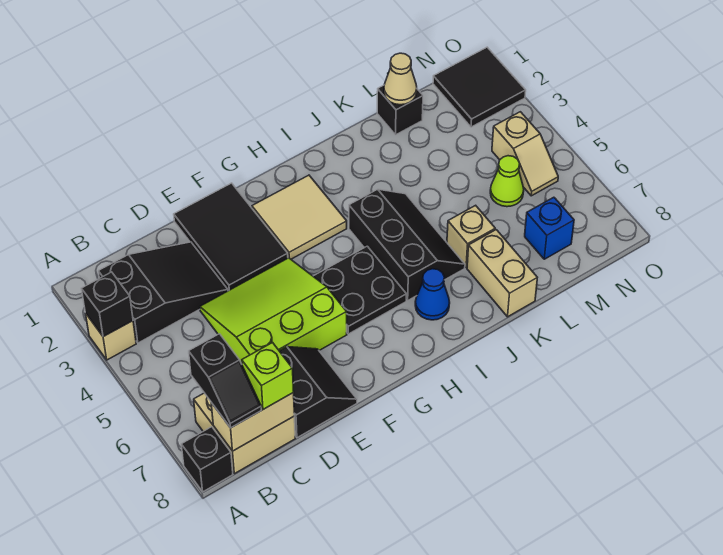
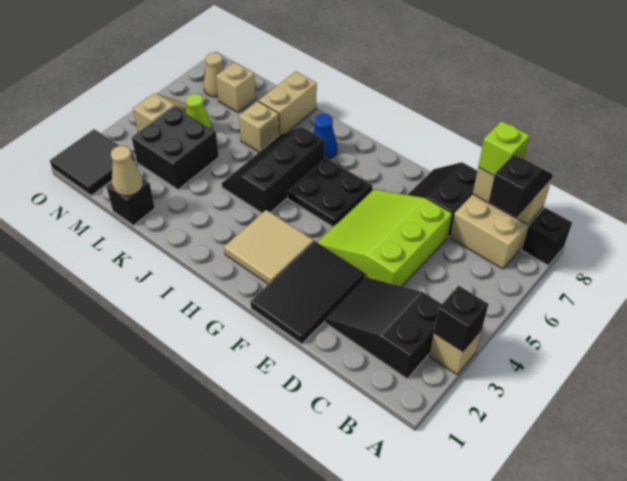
lime slope D4:F6 level 1 top 6 -> lime slope D4:F6 level 1 top D
none -> black brick L3:M4 level 1
blue brick M7 level 1 -> tan brick M7 level 1
none -> tan cone N7 level 1

